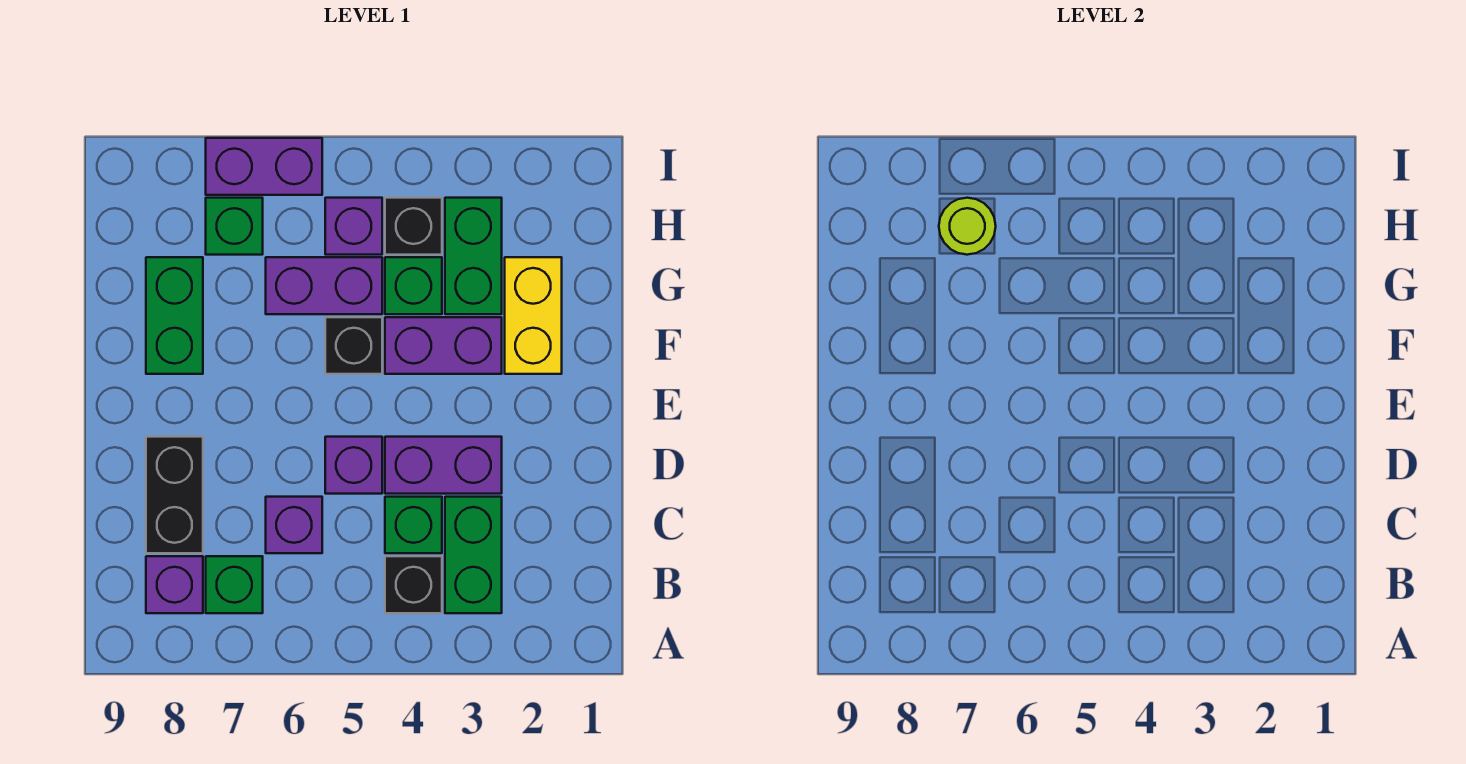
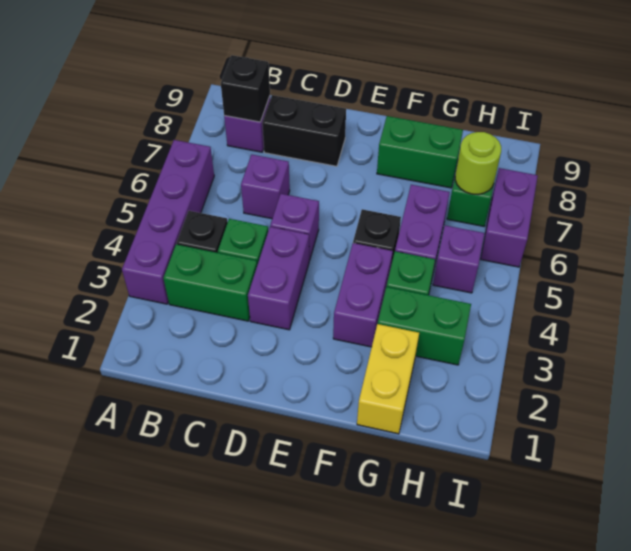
none -> purple brick A3:A6 level 1
green brick B7 level 1 -> none
yellow brick F2:G2 level 1 -> yellow brick G1:G2 level 1
black brick H4 level 1 -> black brick B8 level 2

